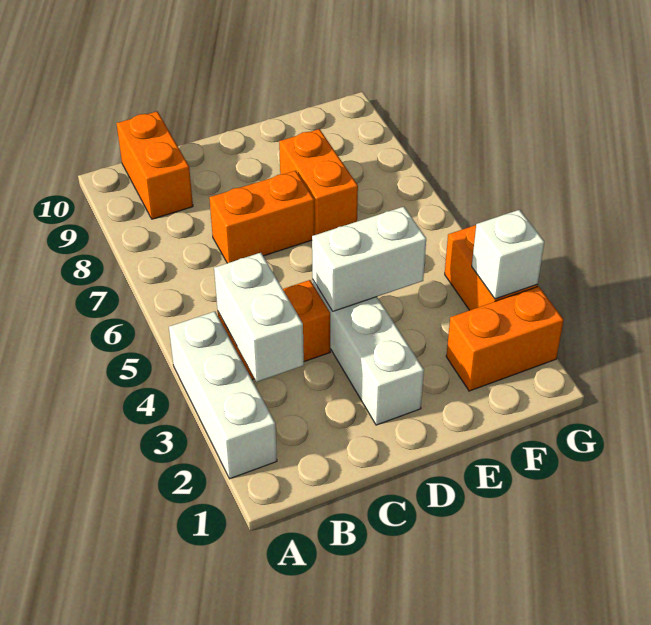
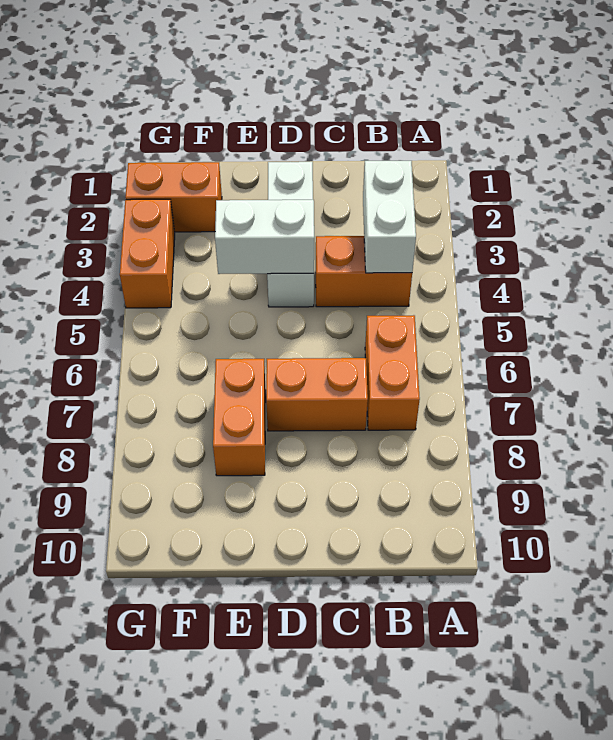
white brick A2:A4 level 1 -> none
orange brick B9:B10 level 1 -> orange brick B6:B7 level 1
white brick G3 level 2 -> none

